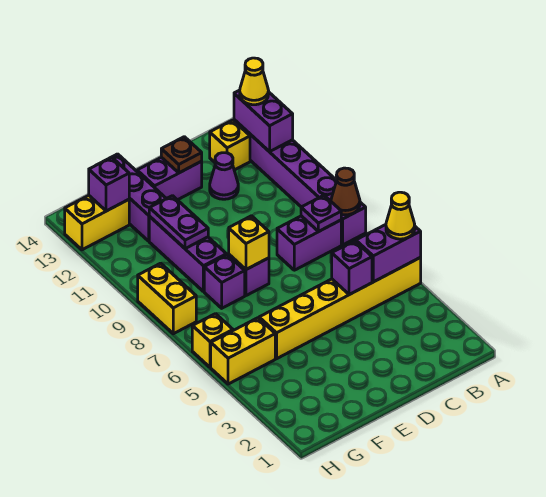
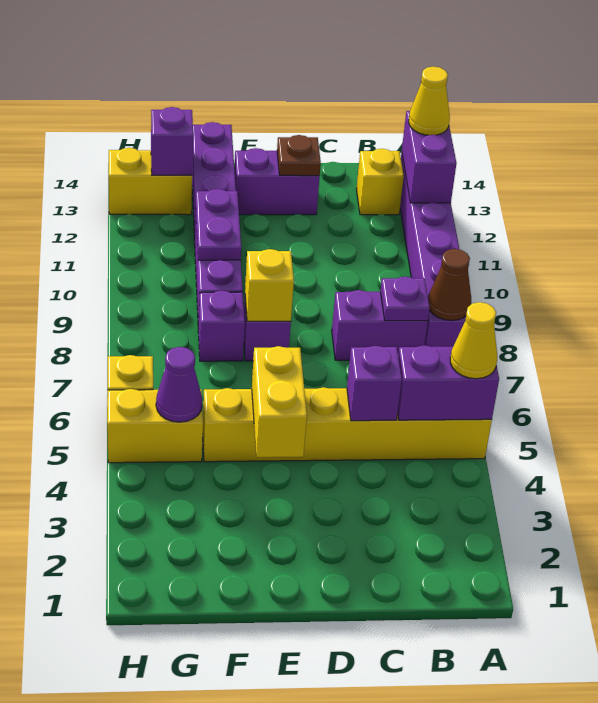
purple cone C12 level 1 -> purple cone G5 level 2
yellow brick H8:H9 level 1 -> yellow brick E4:E5 level 2

